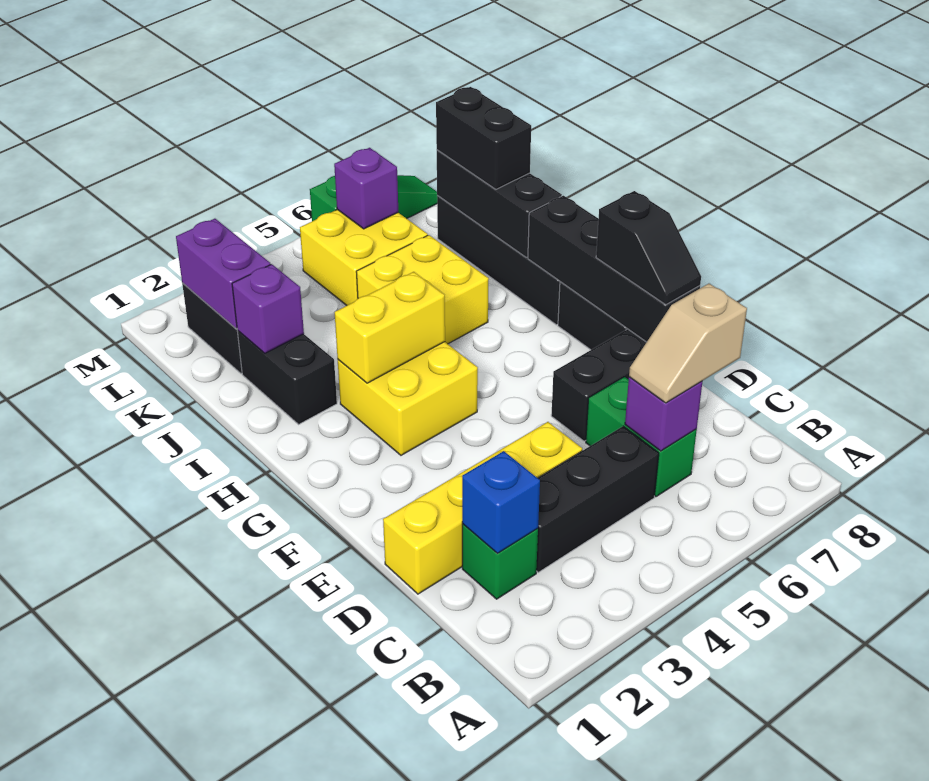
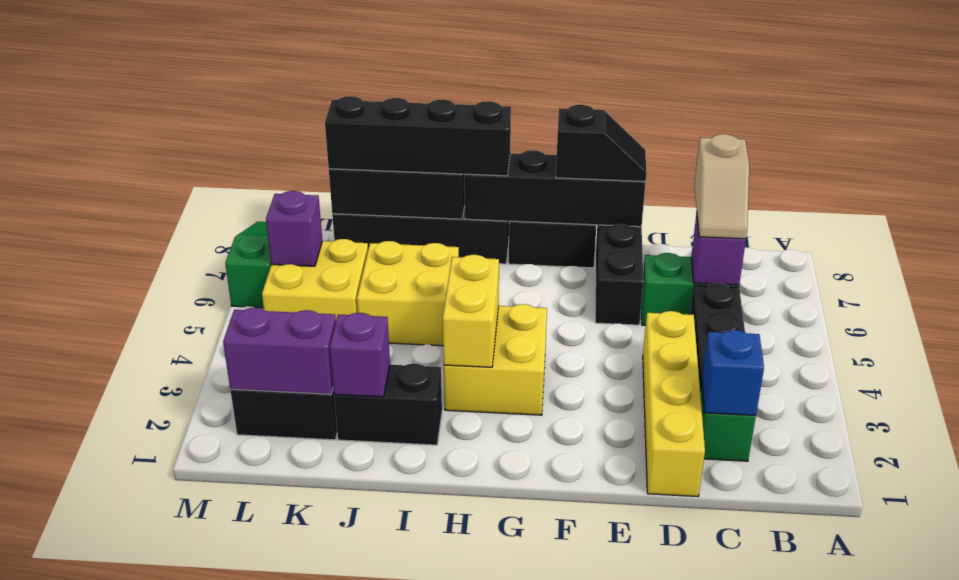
black brick J8:K8 level 3 -> black brick H8:K8 level 3

